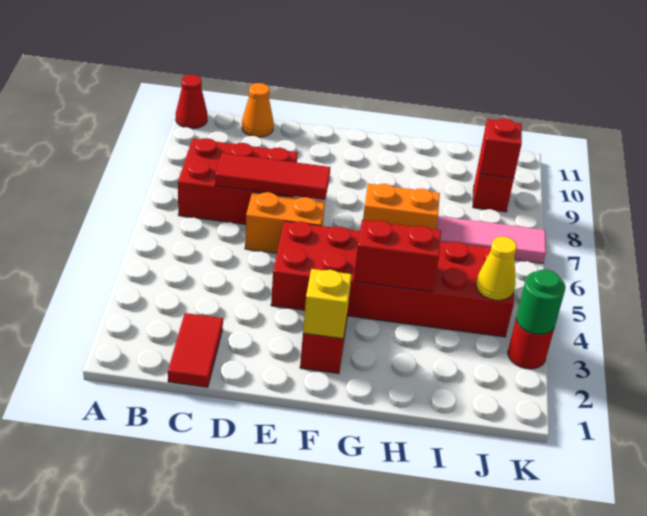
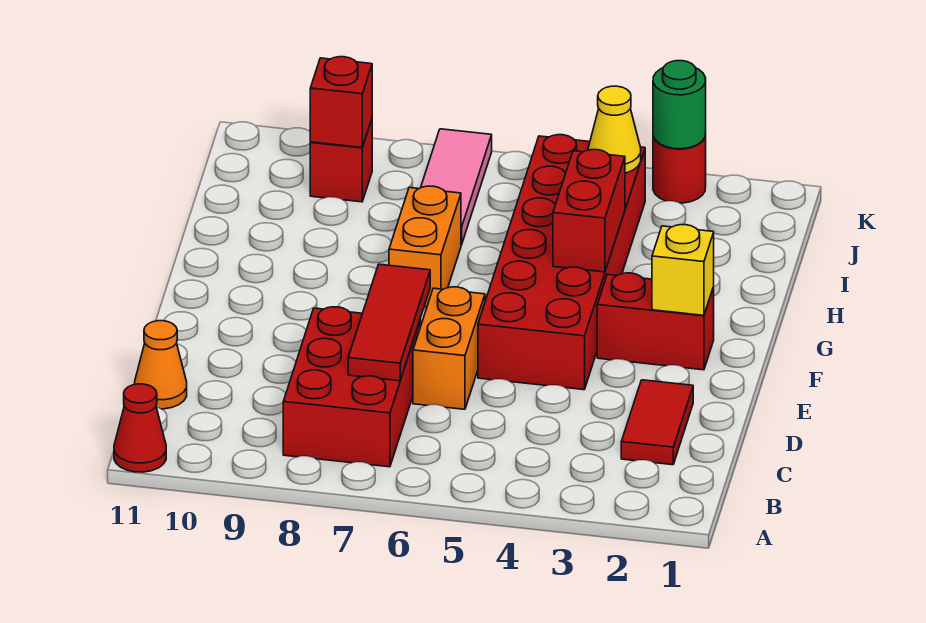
red tile C1:C2 level 1 -> red tile C2:D2 level 1

